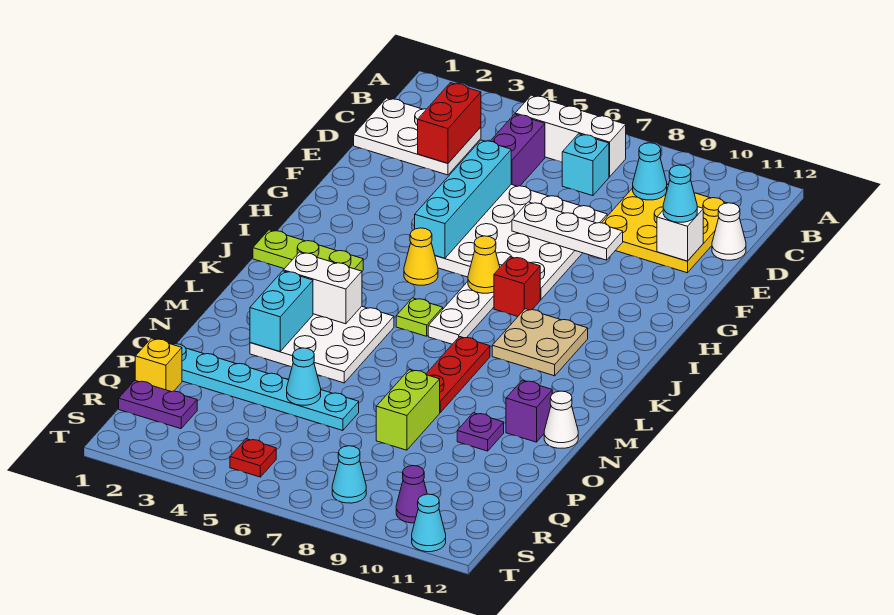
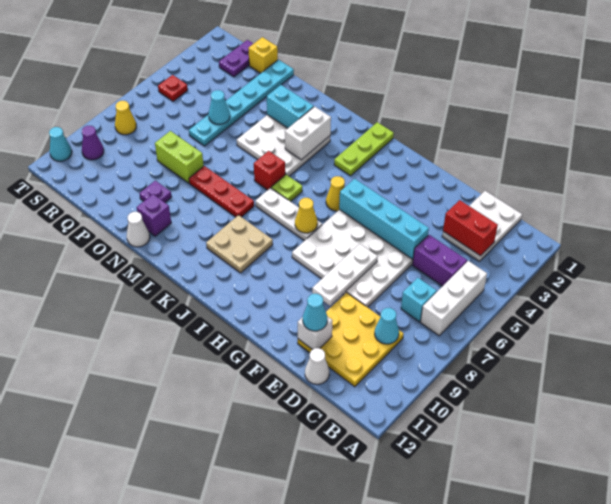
red brick I8 level 1 -> red brick L6 level 1
cyan cone S8 level 1 -> yellow cone S8 level 1

